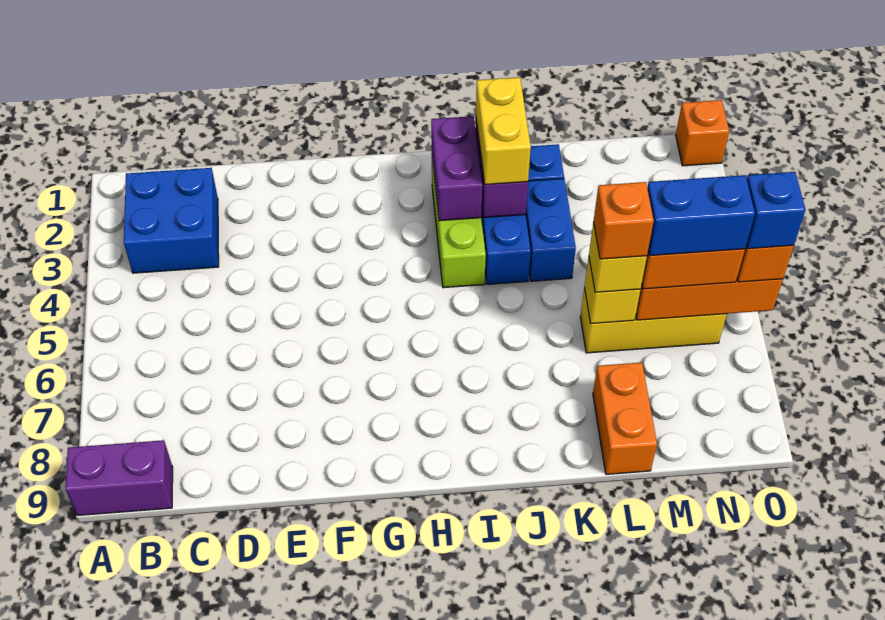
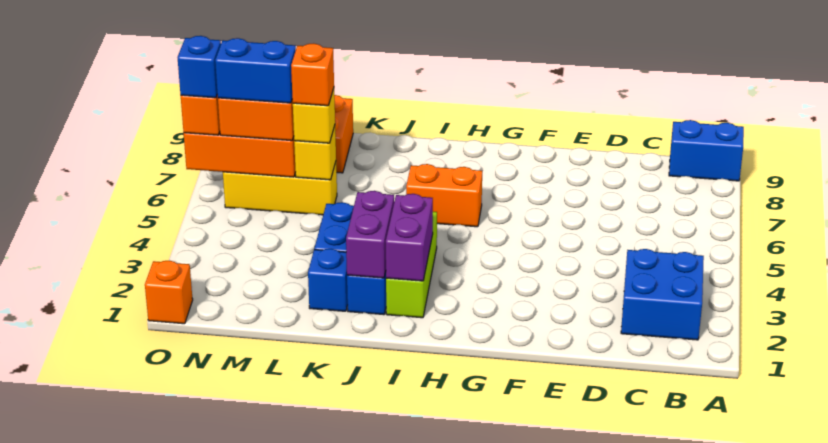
purple brick A9:B9 level 1 -> blue brick A9:B9 level 1
none -> orange brick H6:I6 level 1
yellow brick J2:J3 level 3 -> none

